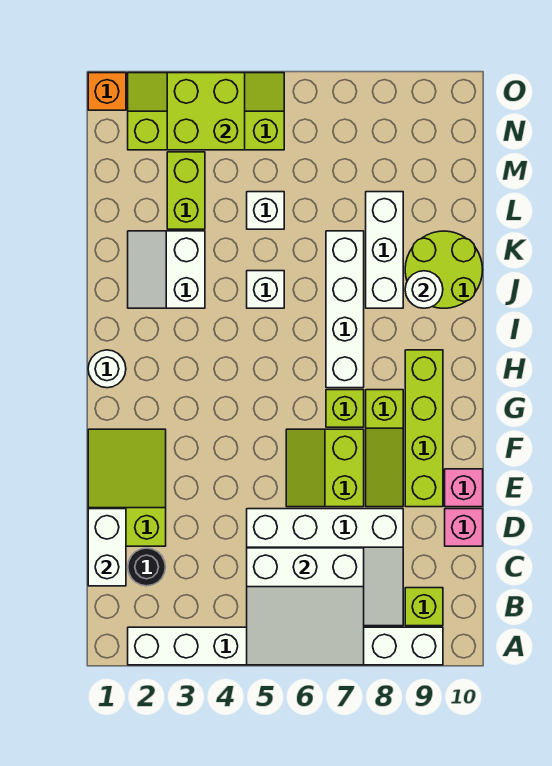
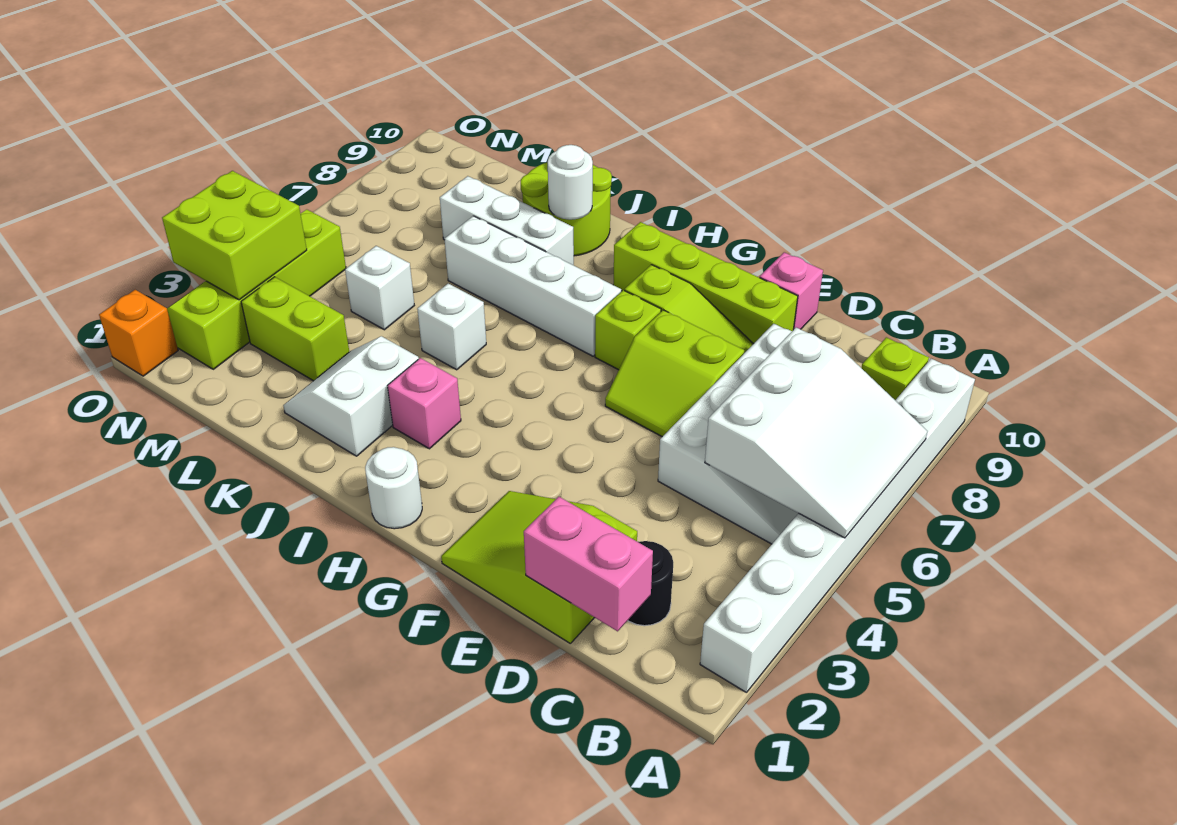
white brick C1:D1 level 2 -> pink brick C1:D1 level 2
pink brick D10 level 1 -> pink brick I3 level 1
white slope J2:K3 level 1 top 3 -> white slope J2:K3 level 1 top J

